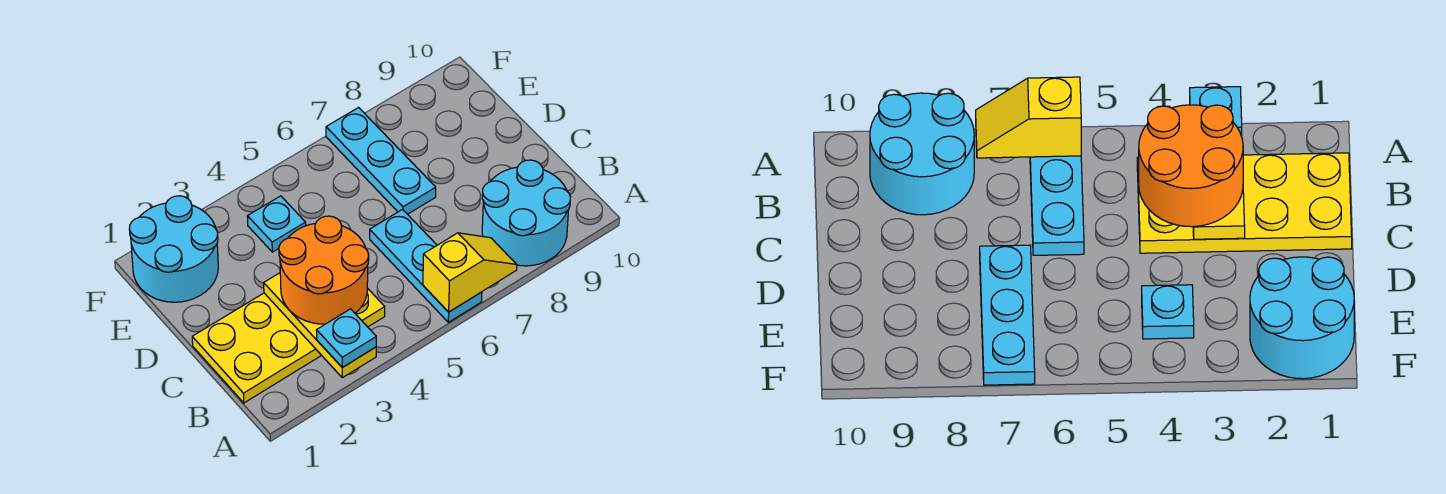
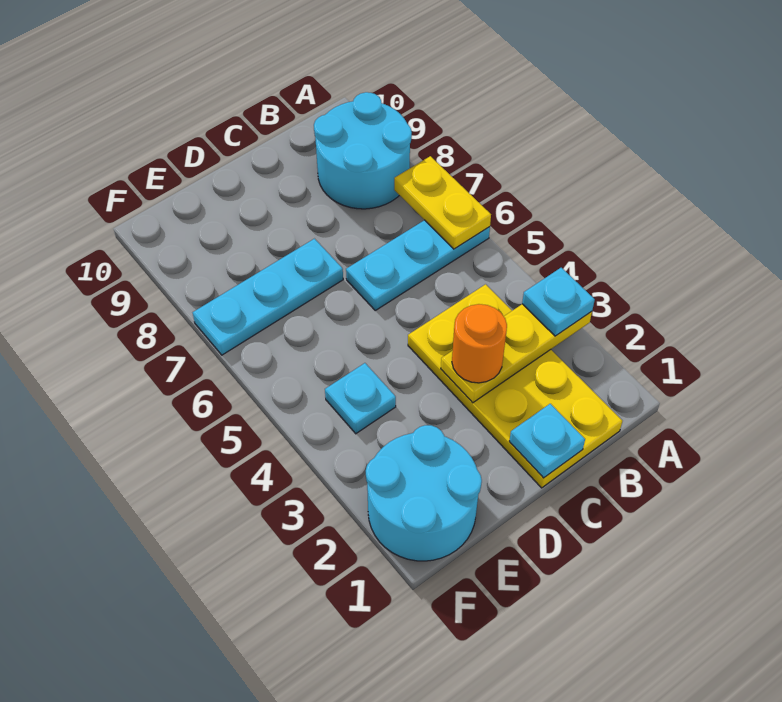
yellow slope A6:A7 level 2 top 6 -> yellow plate A6:A7 level 2
orange round brick B3:C4 level 3 -> orange round brick C3 level 3
none -> cyan plate C1 level 2

